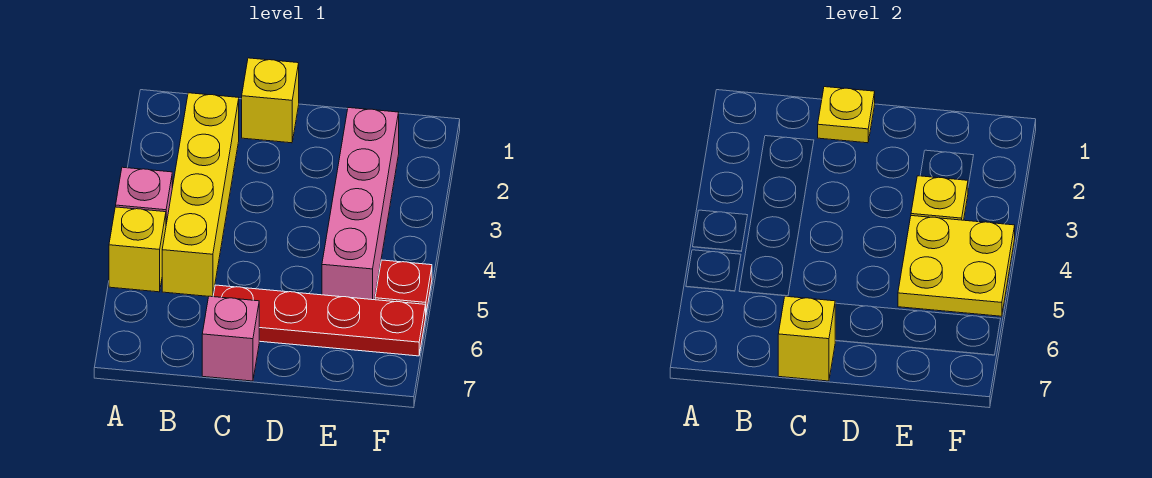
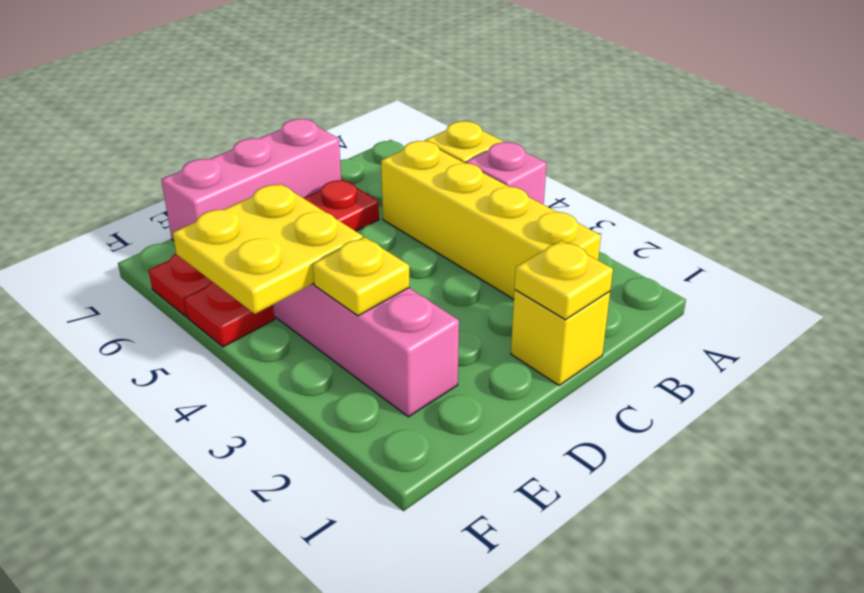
pink brick C7 level 1 -> pink brick C7:E7 level 1
yellow brick C7 level 2 -> none

